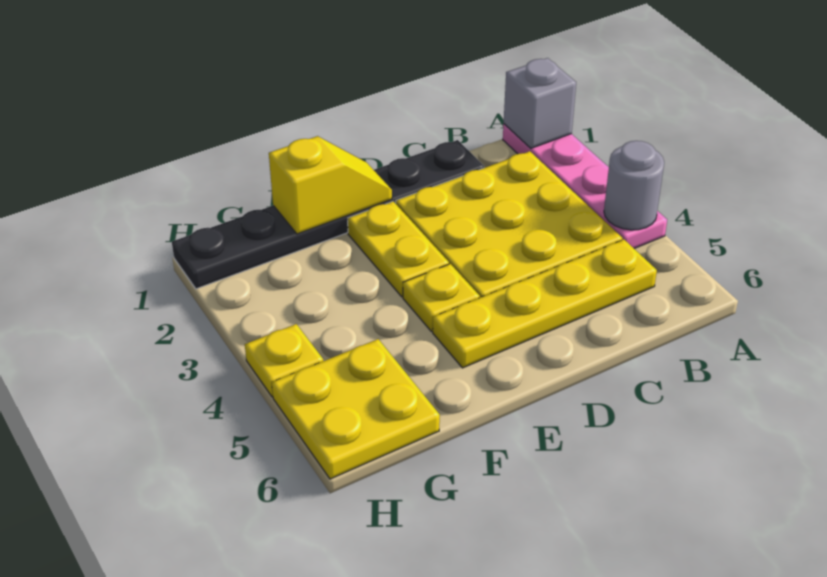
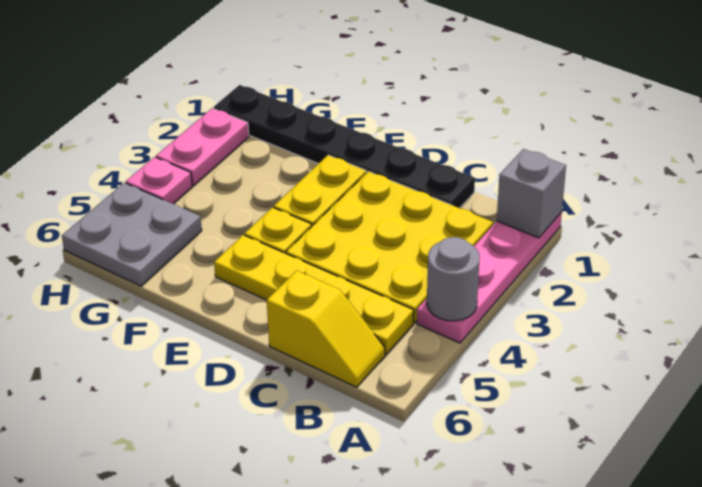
yellow slope E1:F1 level 2 top F -> yellow slope B6:C6 level 1 top C
yellow plate G5:H6 level 1 -> grey plate G5:H6 level 1
none -> pink plate H2:H3 level 1
yellow plate H4 level 1 -> pink plate H4 level 1

